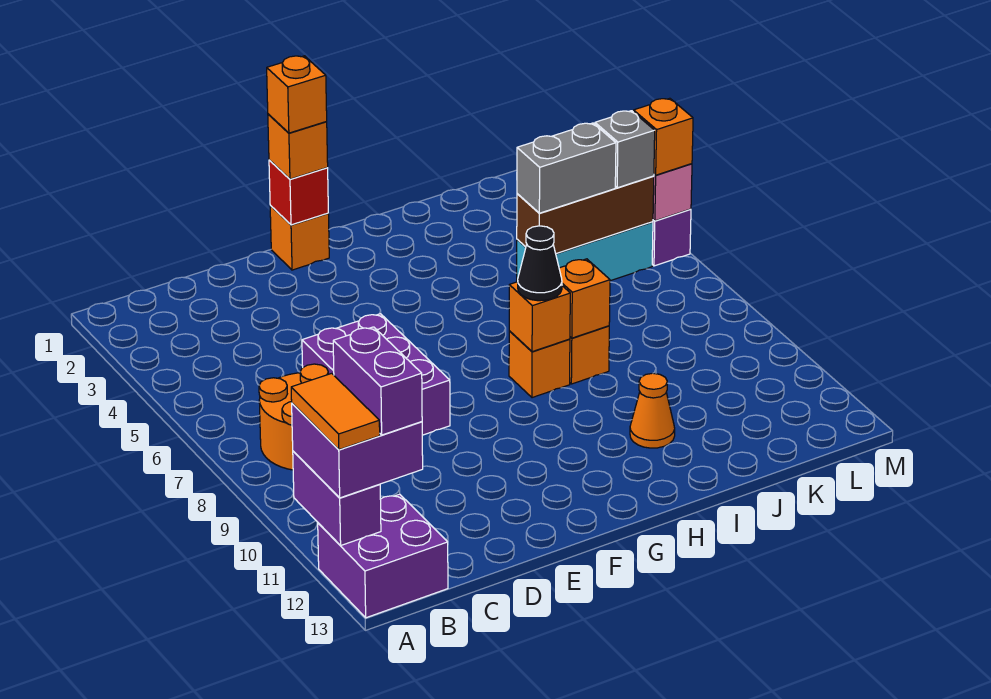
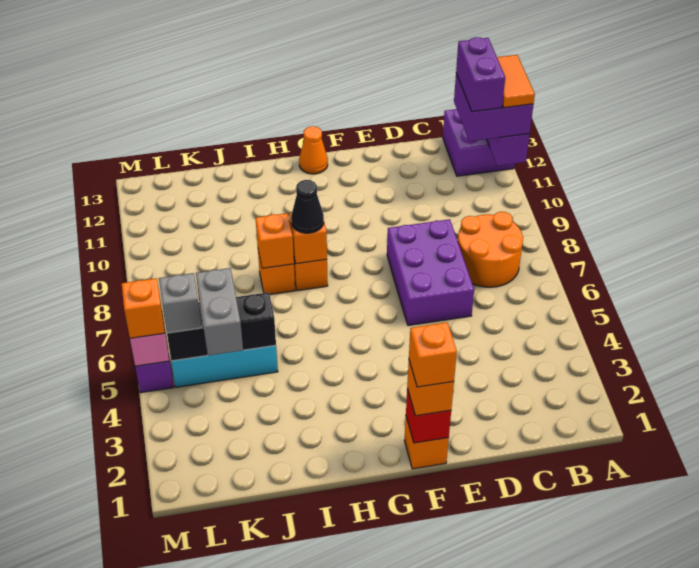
orange cone I11 level 1 -> orange cone G13 level 1
brown brick J5:L5 level 2 -> black brick J5:L5 level 2
grey brick J5:K5 level 3 -> grey brick K4:K5 level 3

